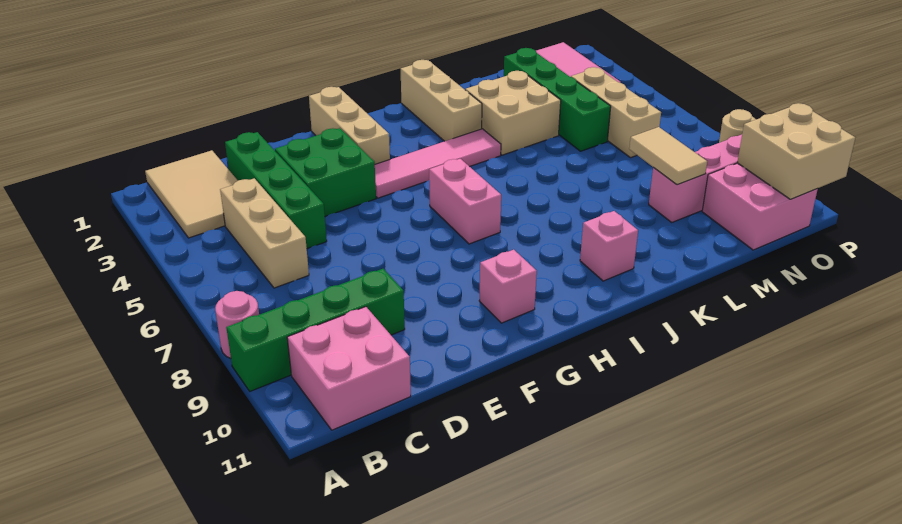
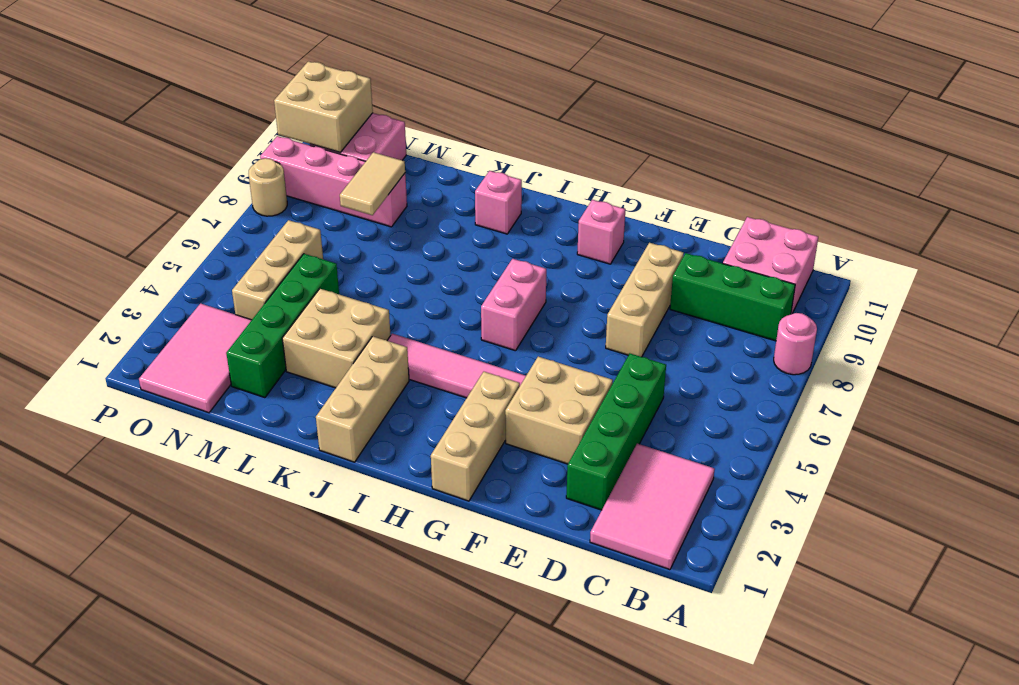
green brick A9:D9 level 1 -> green brick B9:D9 level 1
tan tile B1:C3 level 1 -> pink tile B1:C3 level 1
tan brick C4:C6 level 1 -> tan brick E7:E9 level 1
green brick E3:F4 level 1 -> tan brick E3:F4 level 1

